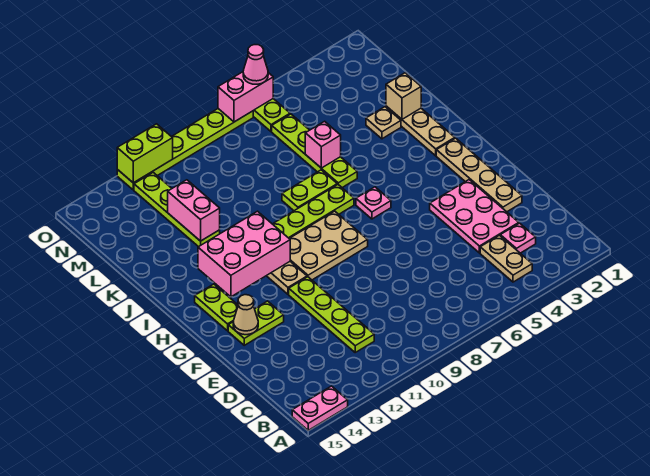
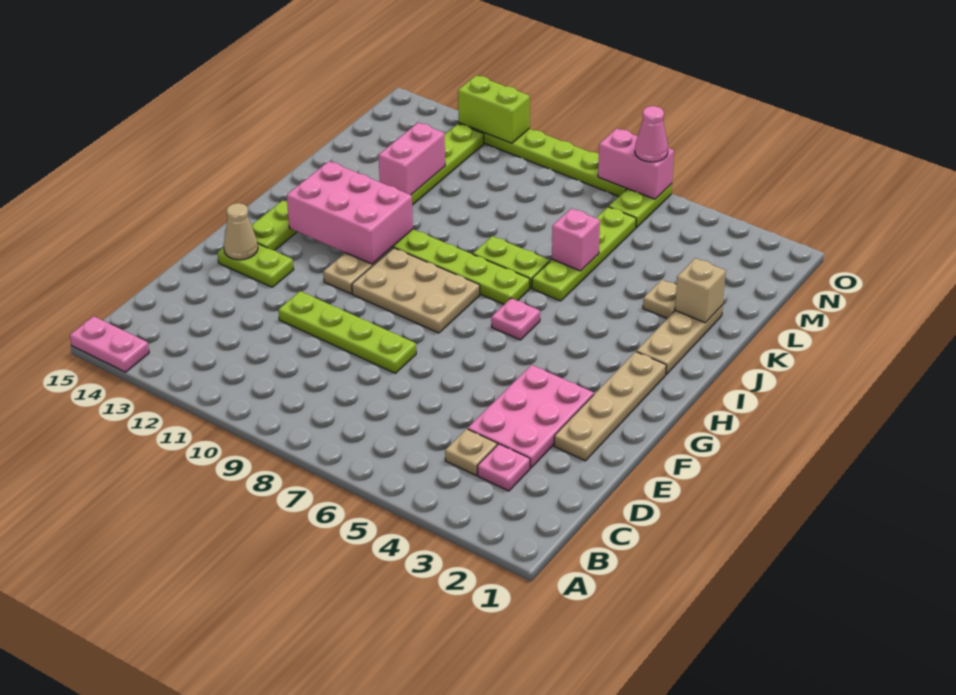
tan plate B4:C4 level 1 -> tan plate C4 level 1
lime plate C11:F11 level 1 -> lime plate E8:E11 level 1

